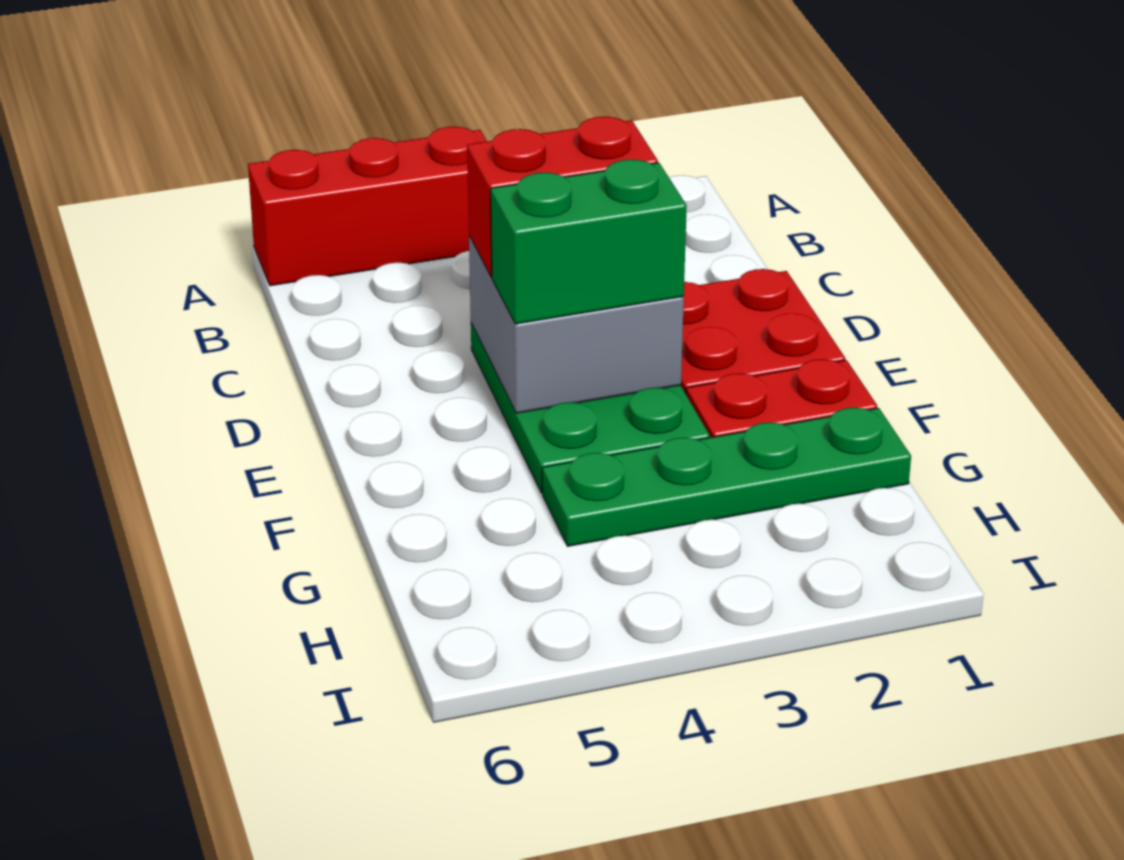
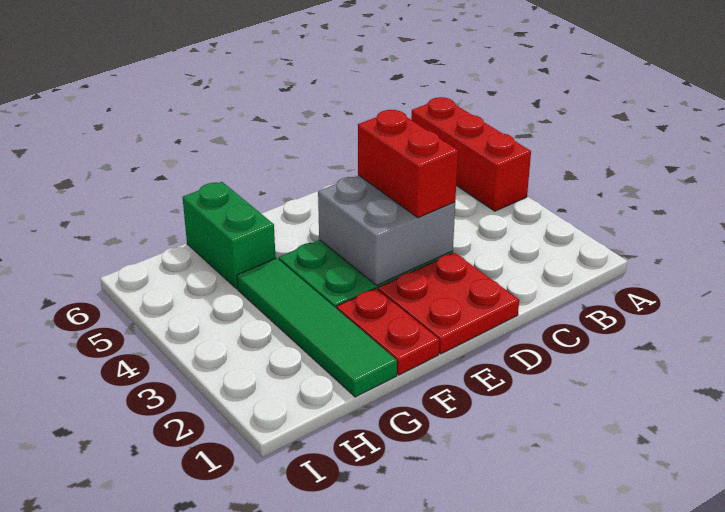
green brick E3:E4 level 3 -> green brick G5:G6 level 1
green plate G1:G4 level 1 -> green tile G1:G4 level 1

